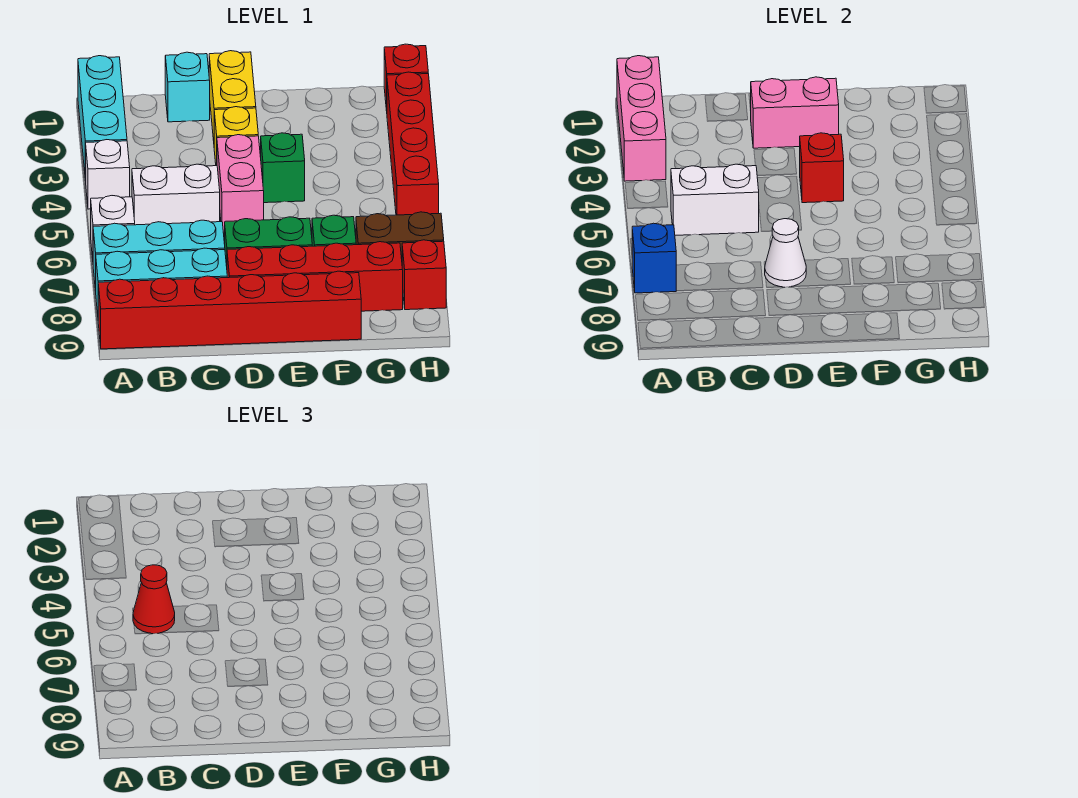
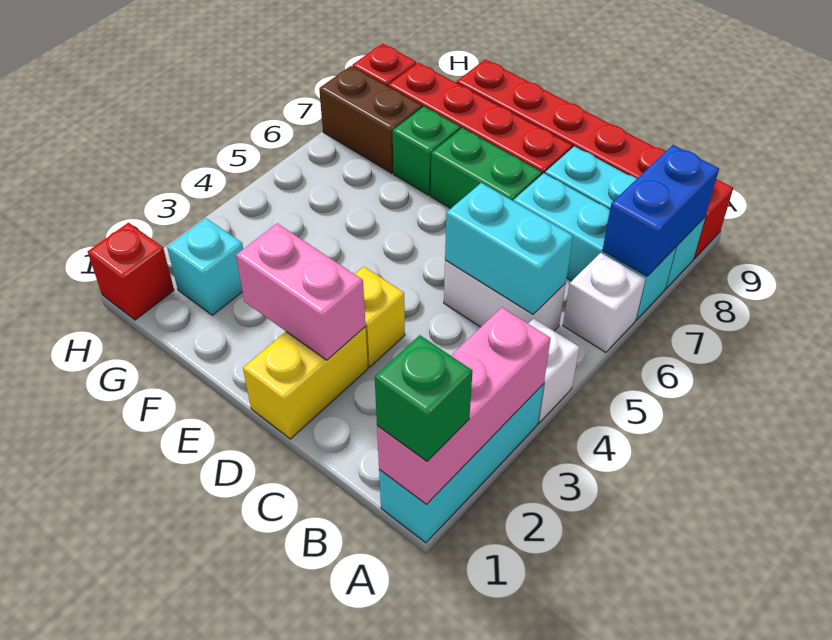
blue brick A7 level 2 -> blue brick A7:A8 level 2
white brick B5:C5 level 2 -> cyan brick B5:C5 level 2
red cone B5 level 3 -> none
cyan brick C1 level 1 -> cyan brick G2 level 1
pink brick D4:D5 level 1 -> none
white cone D7 level 2 -> none
green brick E4 level 1 -> green brick A1 level 3
red brick E4 level 2 -> none
red brick H2:H5 level 1 -> none

